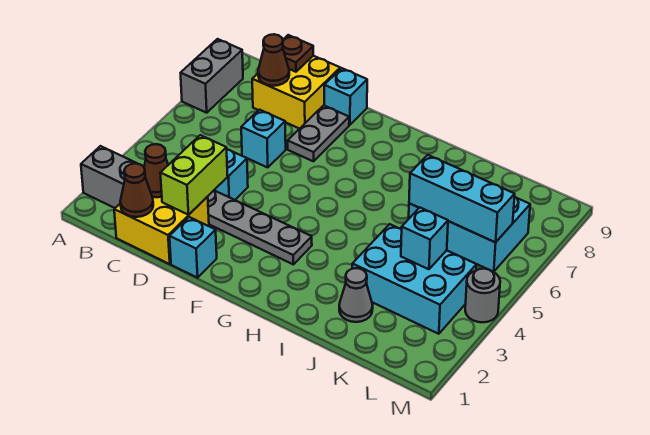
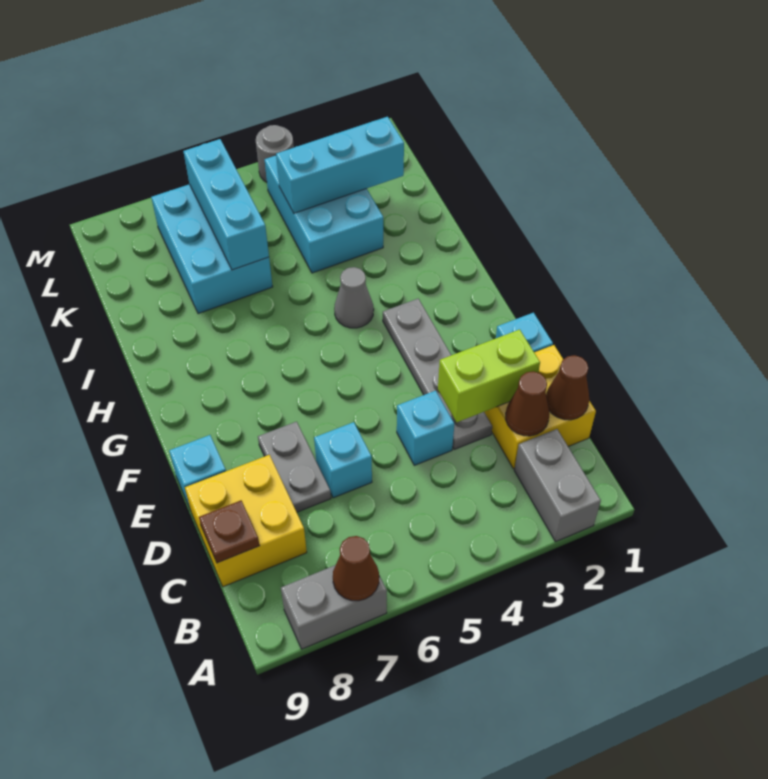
brown cone C8 level 2 -> brown cone A7 level 2
grey plate E7:E8 level 1 -> grey plate D7:E7 level 1
grey cone J2 level 1 -> grey cone H4 level 1
cyan brick K4 level 2 -> cyan brick K2:K4 level 2

